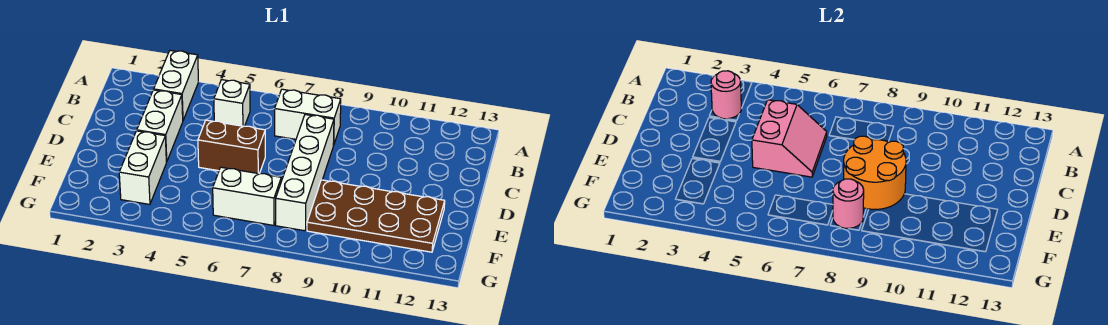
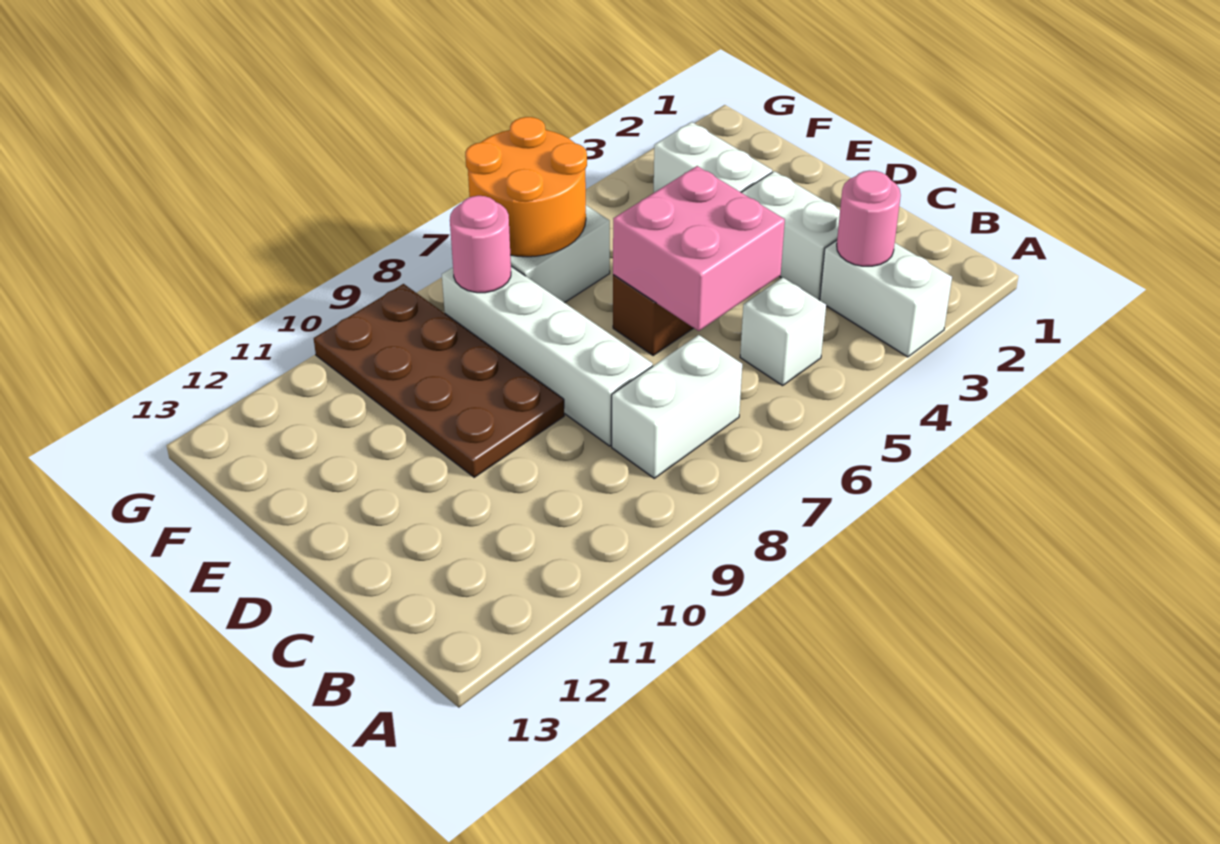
pink slope C5:D6 level 2 top 5 -> pink brick C5:D6 level 2
orange round brick D8:E9 level 2 -> orange round brick F6:G7 level 2
brown plate E9:F12 level 1 -> brown plate D9:G10 level 1

